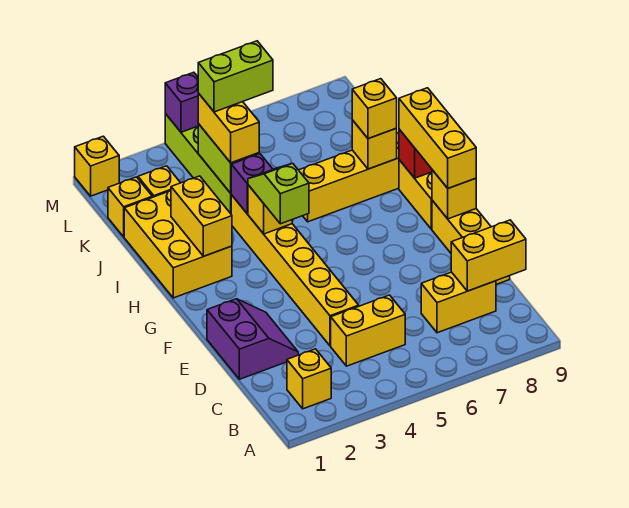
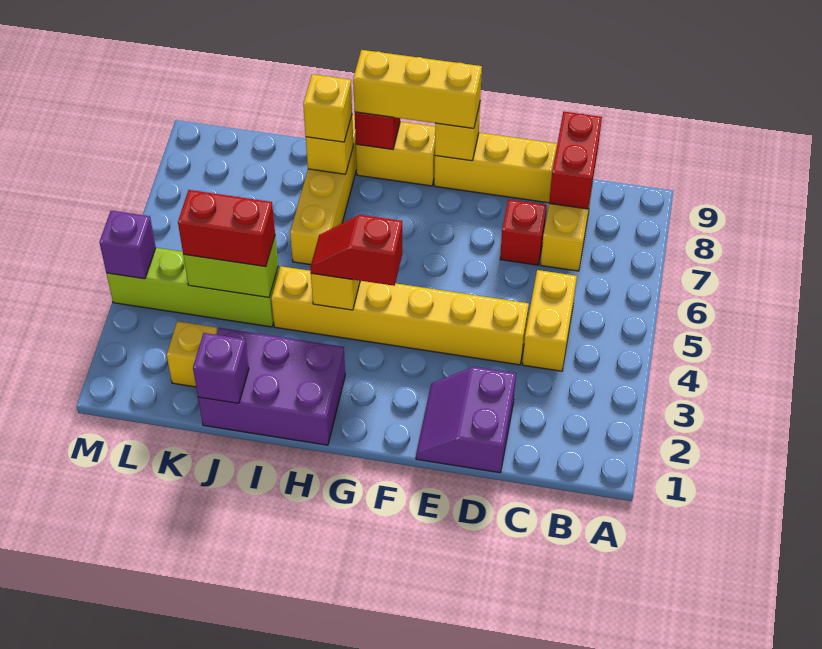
yellow brick B2 level 1 -> none
yellow brick C8:C9 level 2 -> red brick C8:C9 level 2
purple slope D1:E2 level 1 top 1 -> purple slope D1:E2 level 1 top D
none -> red brick D7 level 1
lime slope G4:H4 level 3 top G -> red slope G4:H4 level 3 top G
yellow brick H1:J2 level 1 -> purple brick H1:J2 level 1
yellow brick H2:I2 level 2 -> none
purple brick I4 level 2 -> purple brick J1 level 2
yellow brick J4:K4 level 3 -> red brick J4:K4 level 3
yellow brick K1 level 1 -> none
lime brick K4:K5 level 4 -> none
yellow brick M1 level 1 -> none

